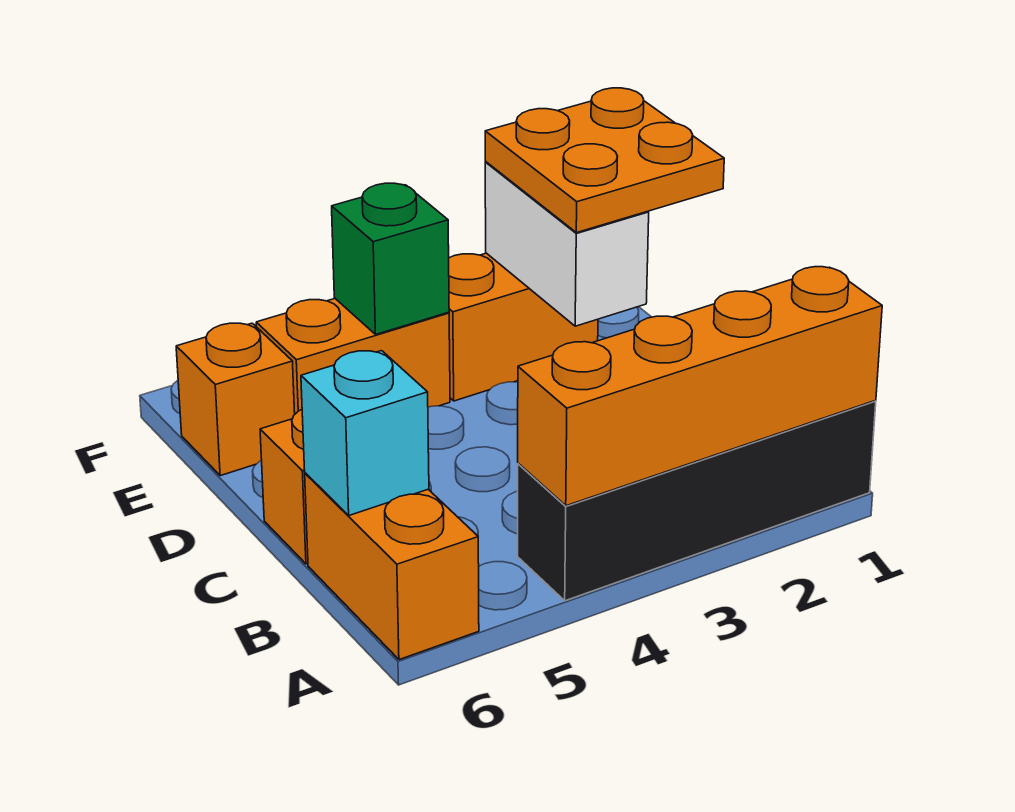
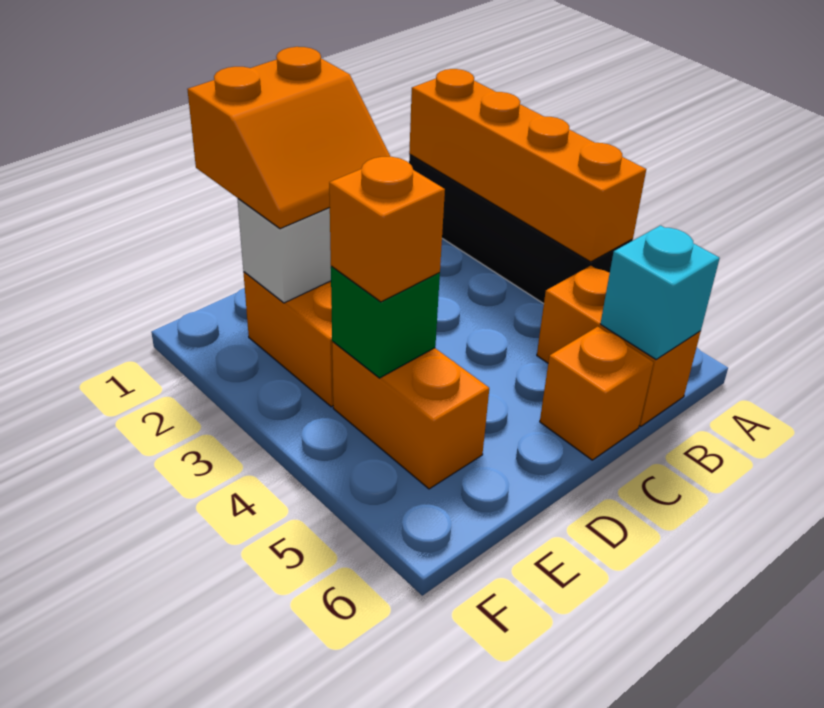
orange brick A6:B6 level 1 -> orange brick B5:B6 level 1
orange plate D1:E2 level 3 -> orange slope D1:E2 level 3 top 1
orange brick E6 level 1 -> orange brick E4 level 3

